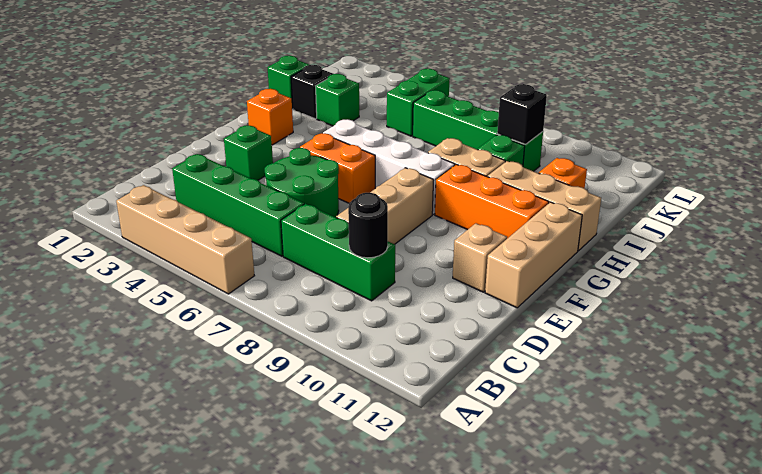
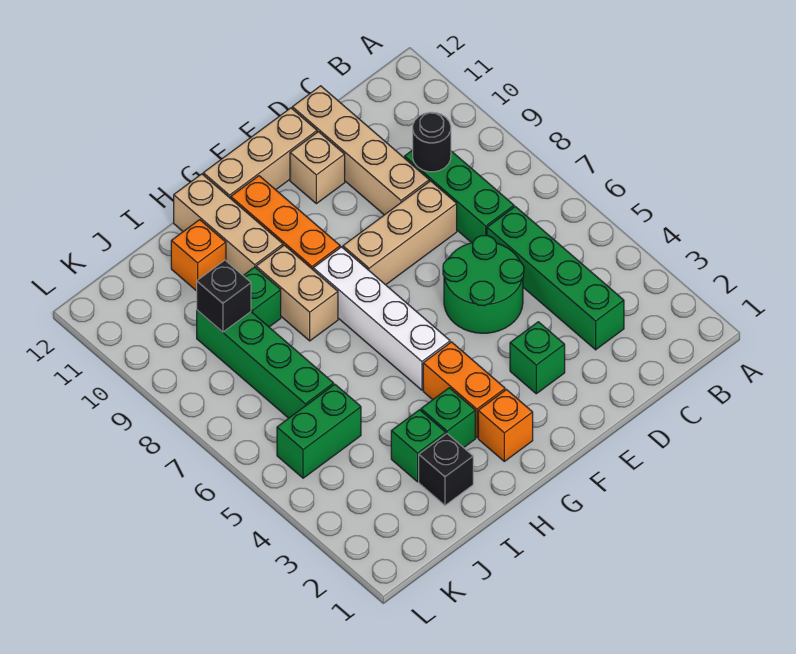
tan brick A3:A6 level 1 -> tan brick D9:D12 level 1
orange brick F5:F6 level 1 -> orange brick G3:G4 level 1
green brick I1 level 1 -> green brick H3 level 1

